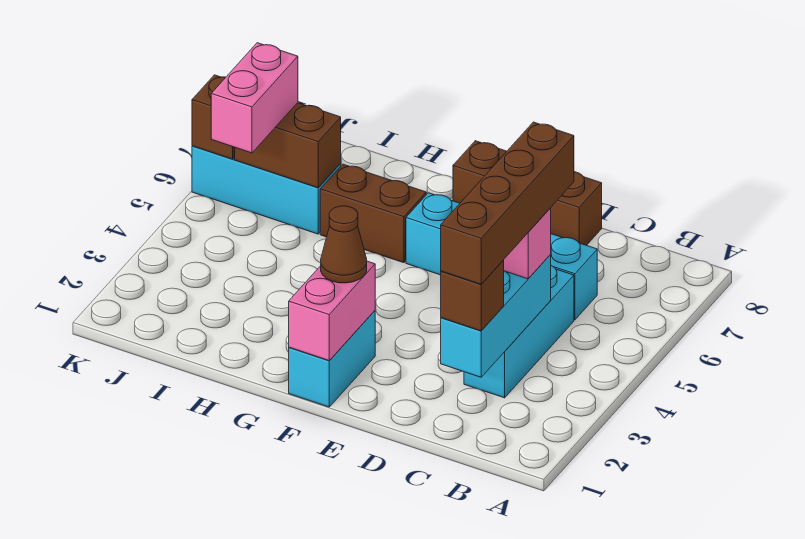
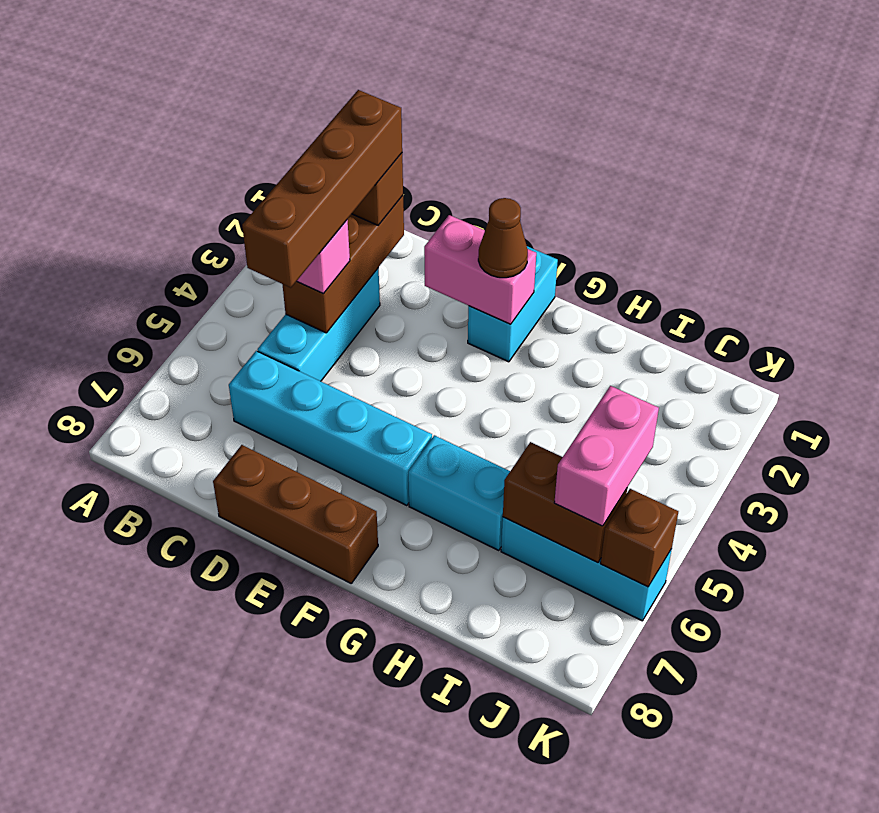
cyan brick C2:C4 level 2 -> brown brick C2:C4 level 2
pink brick F1:F2 level 2 -> pink brick E2:F2 level 2
brown brick G6:H6 level 1 -> cyan brick G6:H6 level 1

